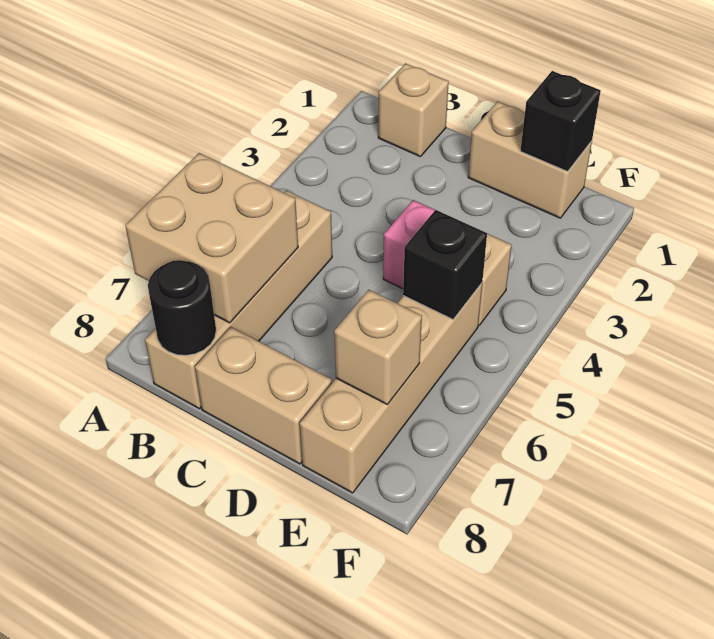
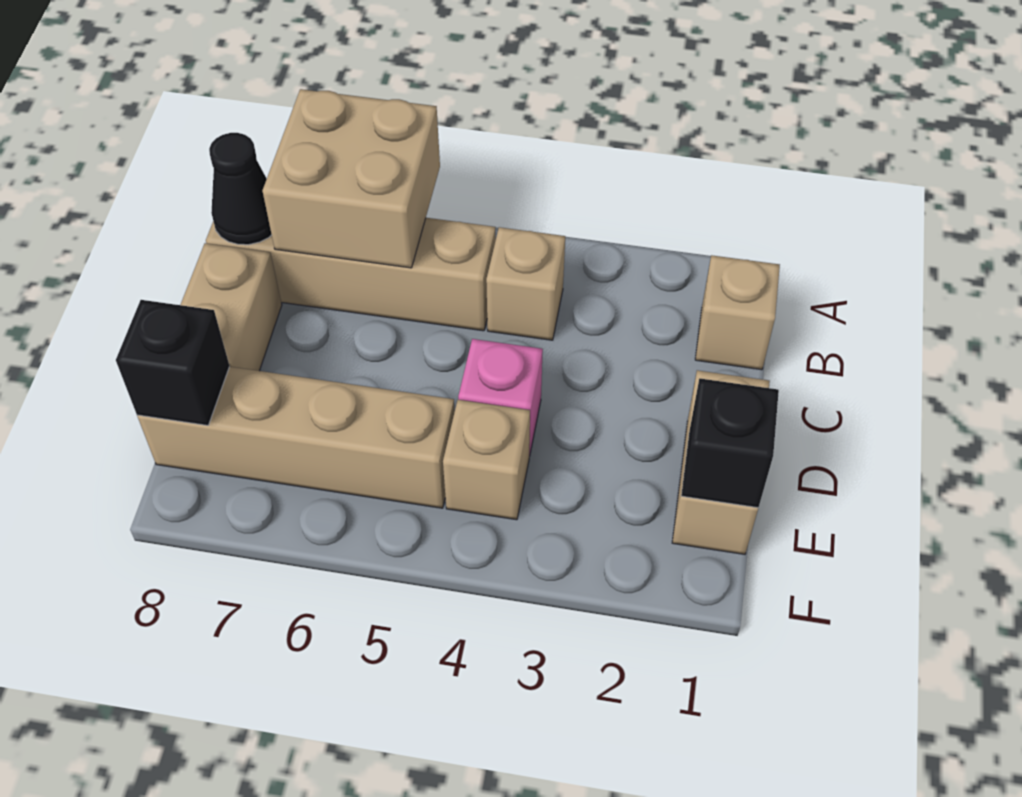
black round brick B8 level 2 -> black cone B8 level 2
black brick E5 level 2 -> black brick E8 level 2
tan brick E7 level 2 -> tan brick B4 level 1

